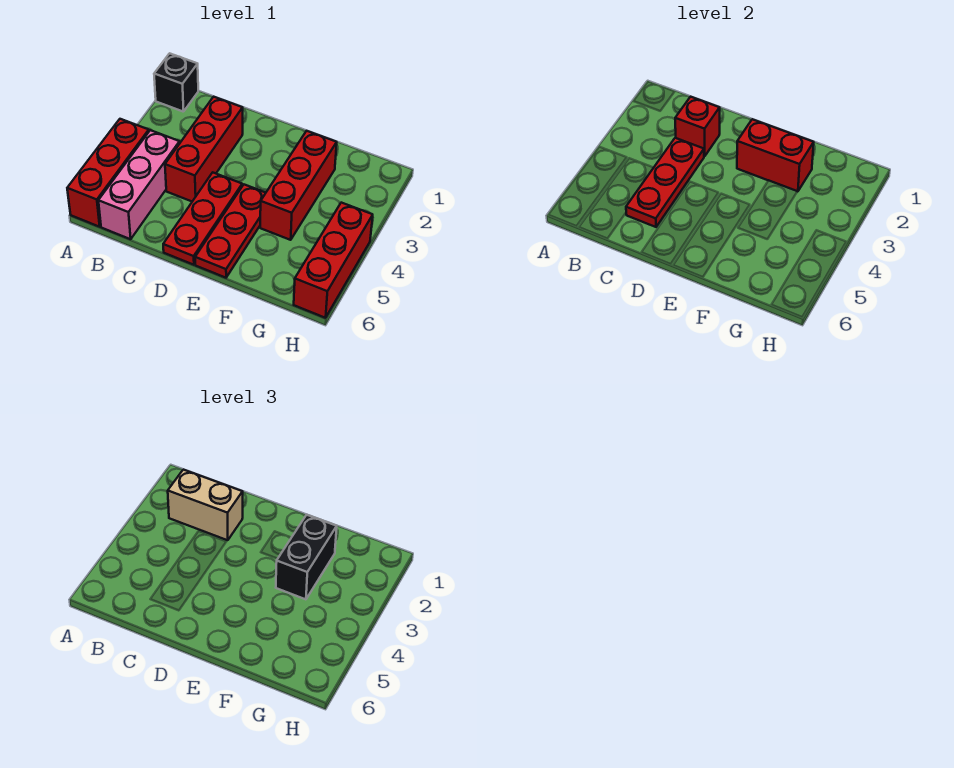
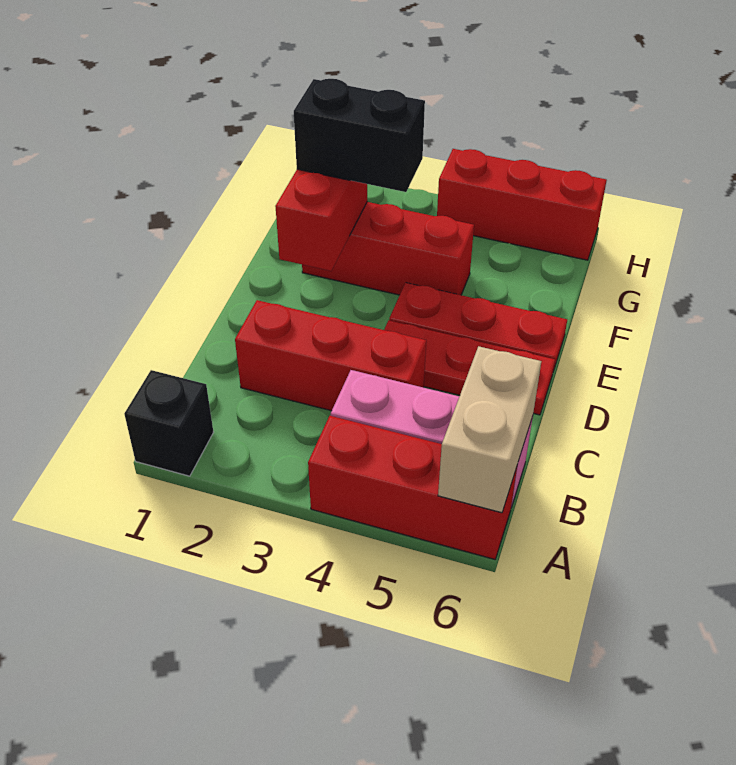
tan brick B2:C2 level 3 -> tan brick A6:B6 level 2
red brick C2 level 2 -> none
red plate C3:C5 level 2 -> none

